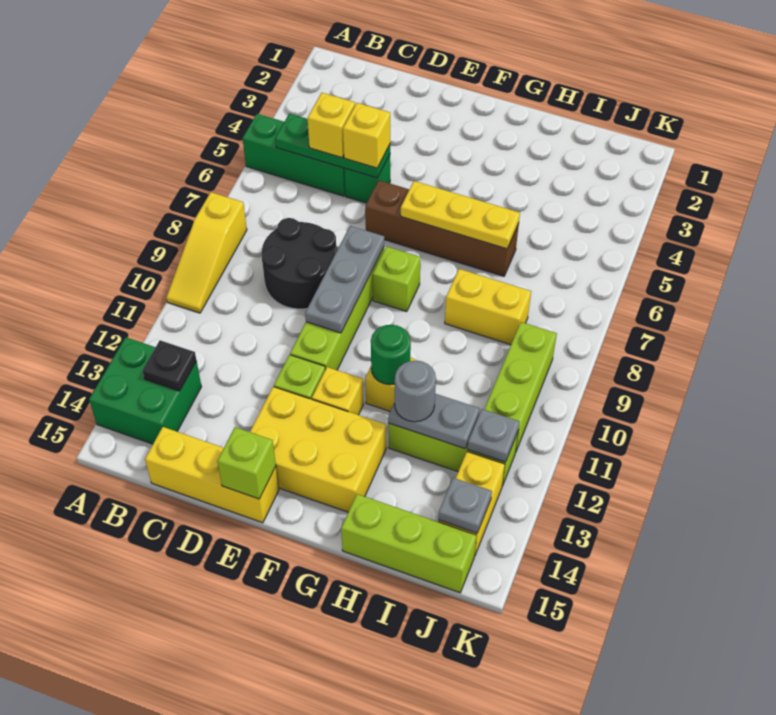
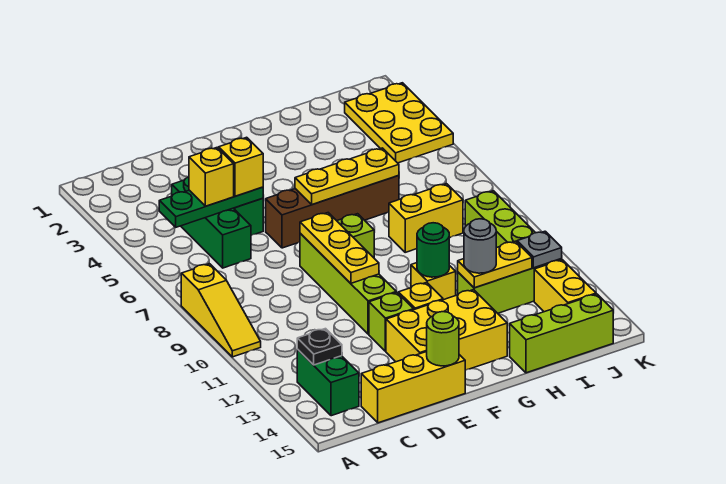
green brick A5:C5 level 1 -> green brick C4:C6 level 1
green brick A13:B14 level 1 -> green brick B13:B14 level 1
black round brick C8:D9 level 1 -> none
grey plate E8:E10 level 2 -> yellow plate E8:E10 level 2
lime brick E15 level 2 -> lime round brick E15 level 2
grey plate H12:I12 level 2 -> yellow plate H12:I12 level 2
none -> yellow plate J2:K4 level 1
grey plate J14 level 2 -> none

